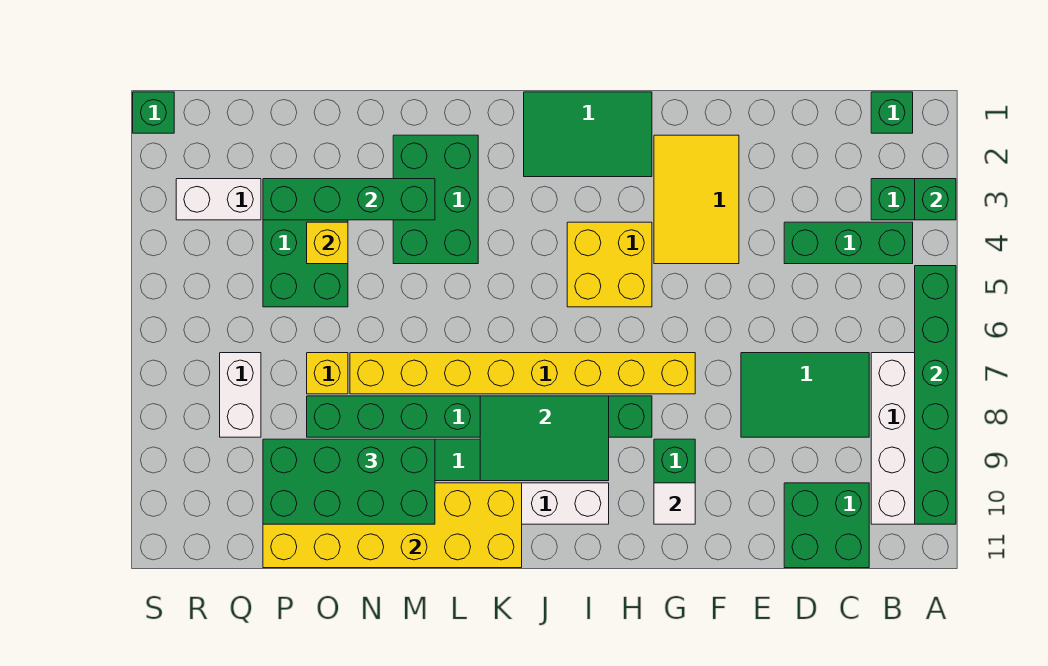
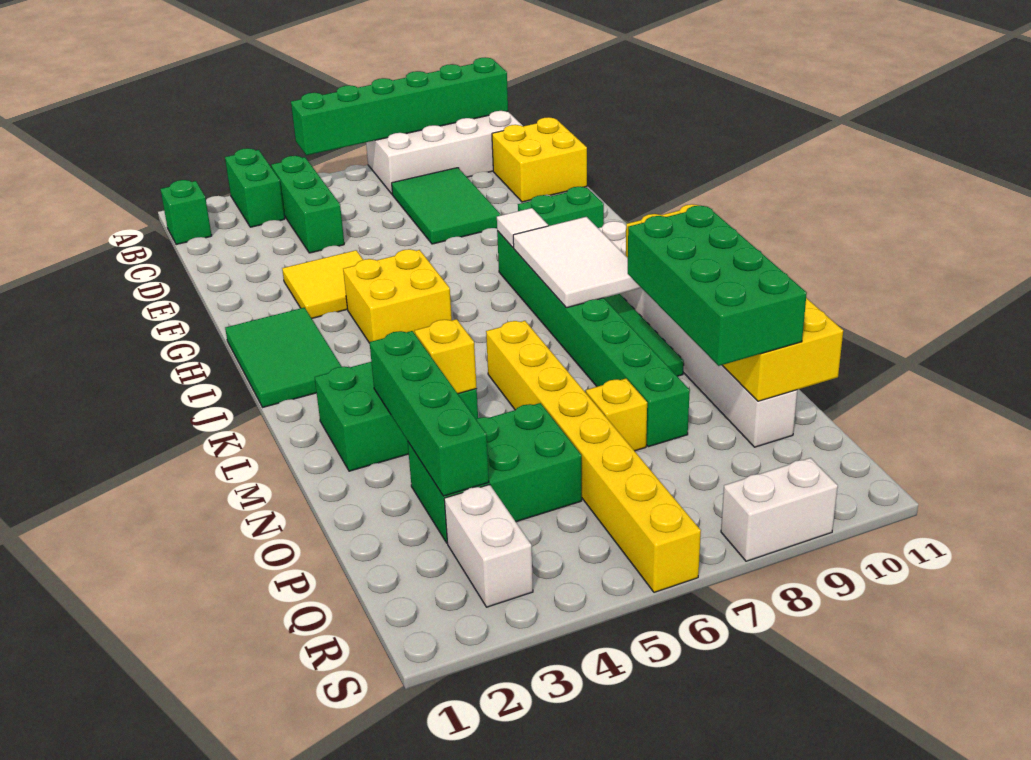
green brick A3 level 2 -> none
green brick C10:D11 level 1 -> yellow brick C10:D11 level 1
yellow tile F2:G4 level 1 -> yellow tile F3:G4 level 1
yellow brick G7:N7 level 1 -> yellow brick L6:S6 level 1
white tile G10 level 2 -> white tile H8 level 2
green tile I8:K9 level 2 -> white tile I8:K9 level 2
yellow brick O4 level 2 -> yellow brick M4 level 2
white brick Q7:Q8 level 1 -> white brick S8:S9 level 1
green brick S1 level 1 -> none

